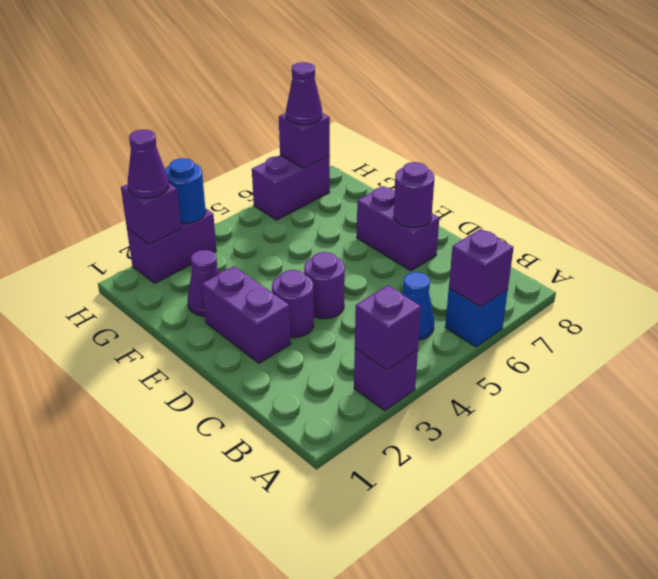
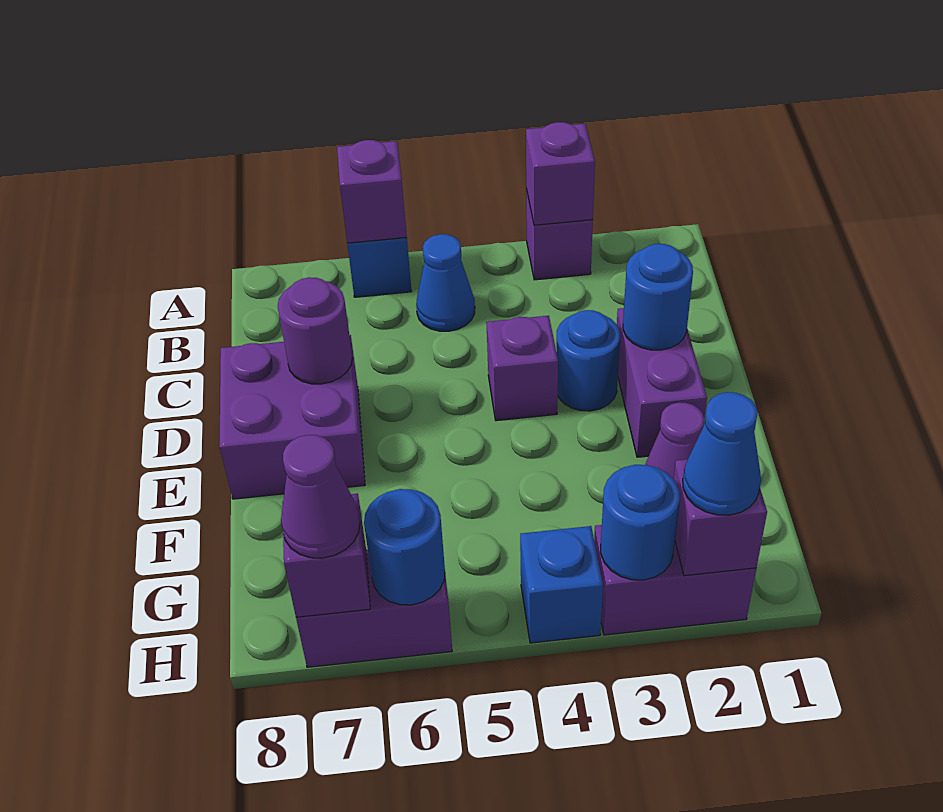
none -> blue round brick D2 level 2
purple round brick D3 level 1 -> blue round brick D3 level 1
purple round brick D4 level 1 -> purple brick D4 level 1
purple brick D7:E7 level 1 -> purple brick D7:E8 level 1
purple cone H2 level 3 -> blue cone H2 level 3
none -> blue brick H4 level 1
none -> blue round brick H6 level 2

